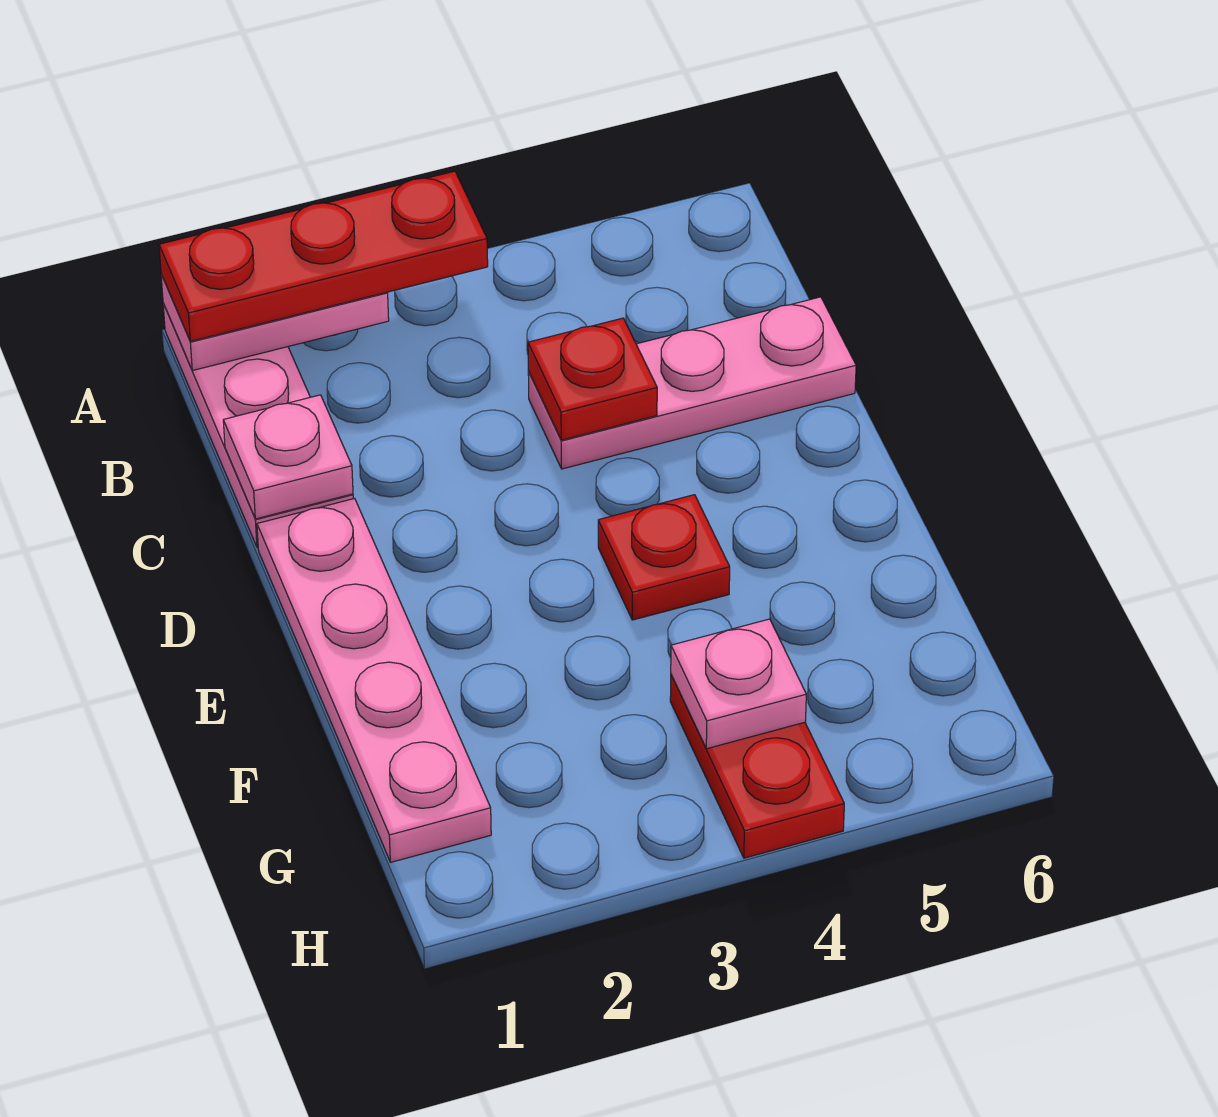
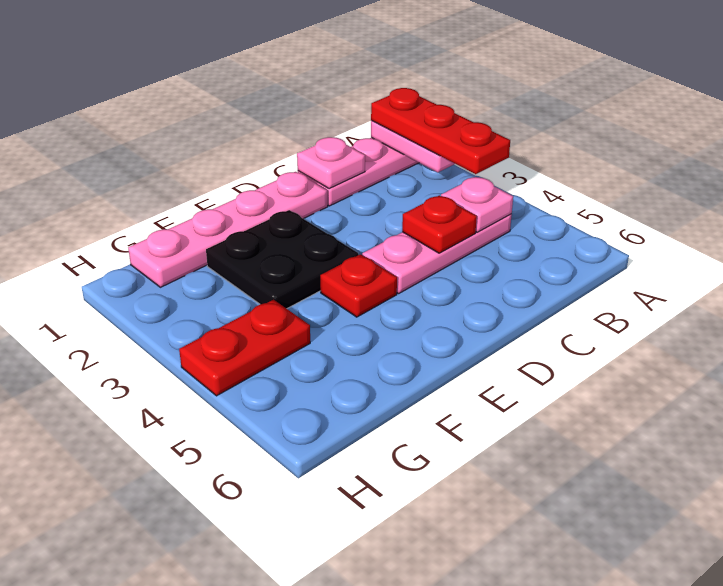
pink plate C4:C6 level 1 -> pink plate B4:D4 level 1
none -> black plate E2:F3 level 1
pink plate G4 level 2 -> pink plate B4 level 2

